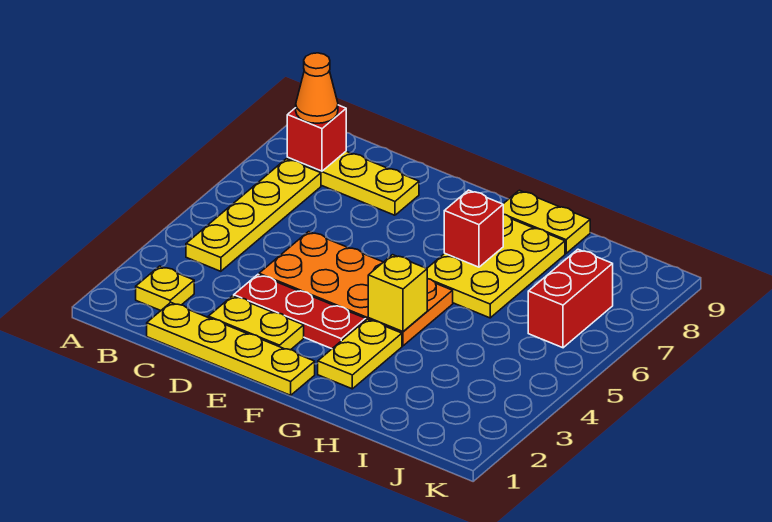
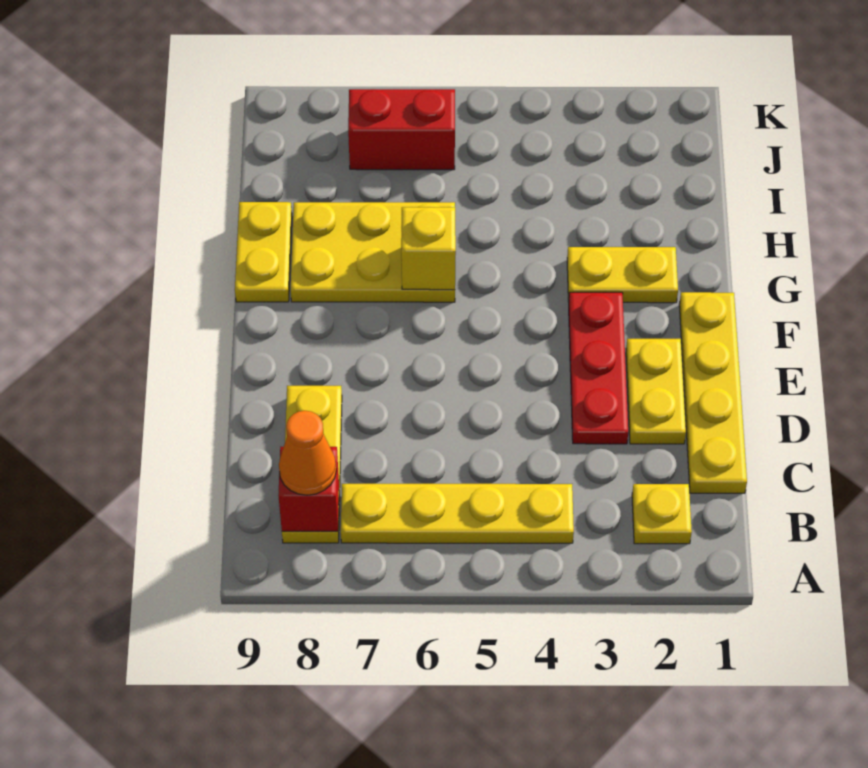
orange plate D4:G5 level 1 -> none
yellow brick G4 level 2 -> yellow brick G6 level 2
red brick G7 level 2 -> none

